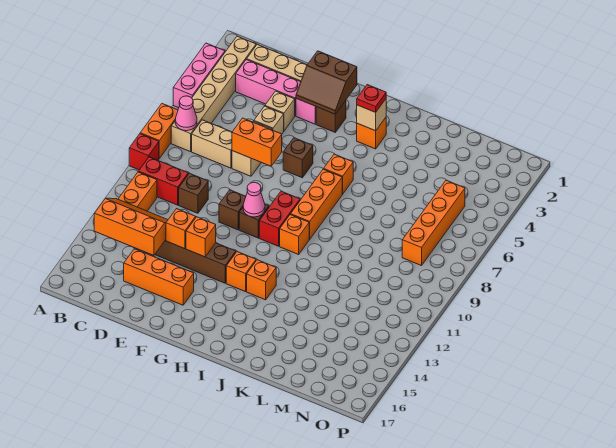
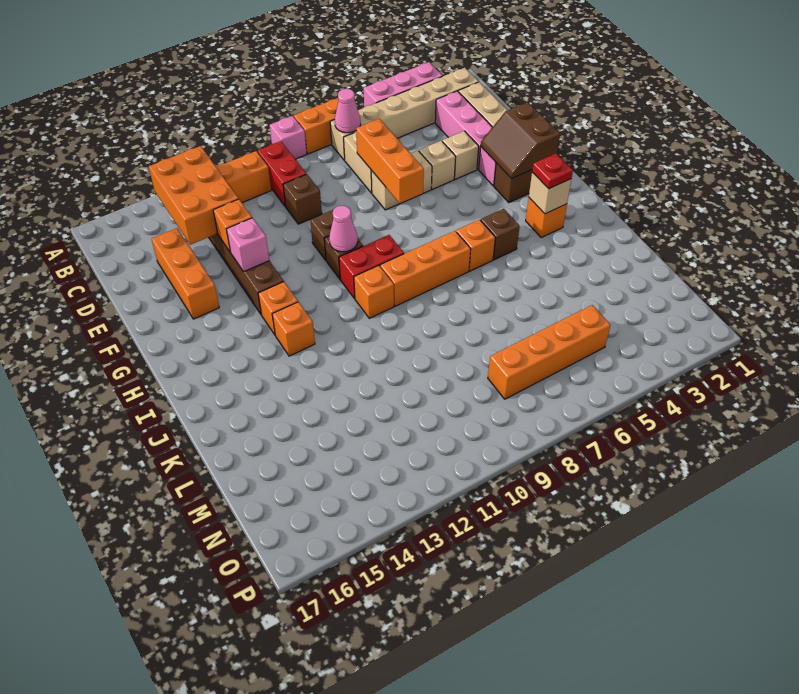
red brick A9 level 1 -> pink brick A9 level 1
orange slope B13:D14 level 2 top 14 -> orange brick B13:D14 level 2
orange brick E7:F7 level 2 -> orange brick D7:F7 level 2
orange brick F13 level 2 -> pink brick F13 level 2
brown brick G6 level 1 -> brown brick I5 level 1

